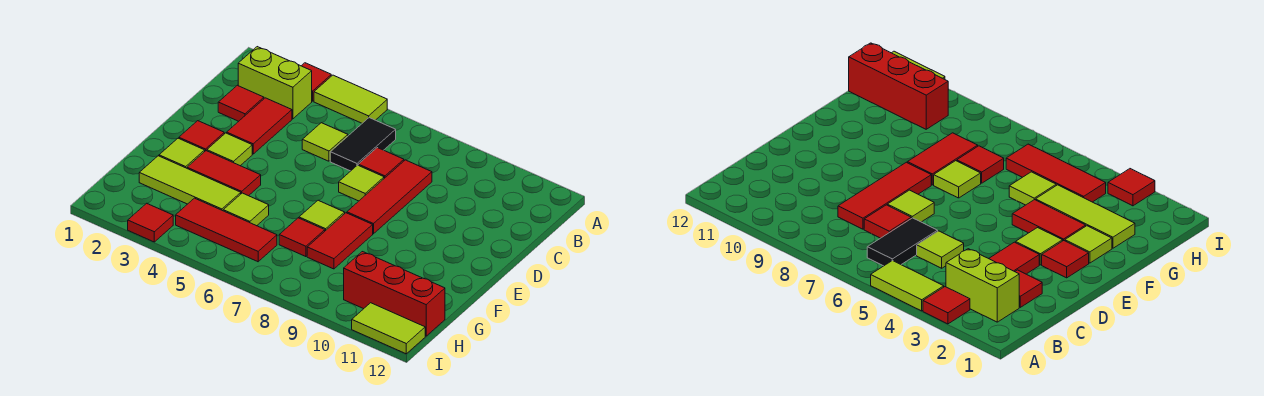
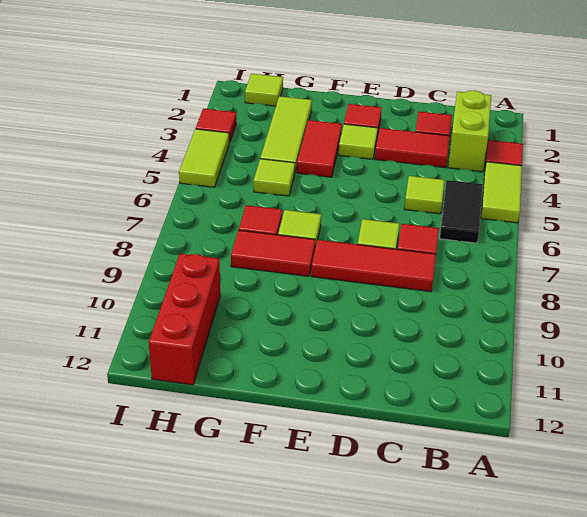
black tile B6:C6 level 1 -> black tile B5:B6 level 1
lime tile F2 level 1 -> lime tile H1 level 1
red tile H4:H6 level 1 -> none
lime tile I11:I12 level 1 -> lime tile I4:I5 level 1

